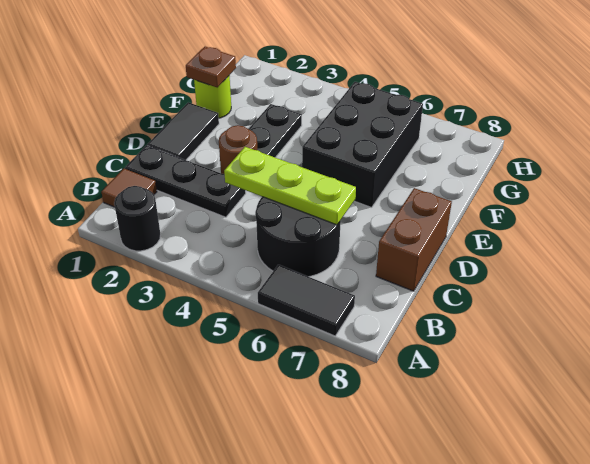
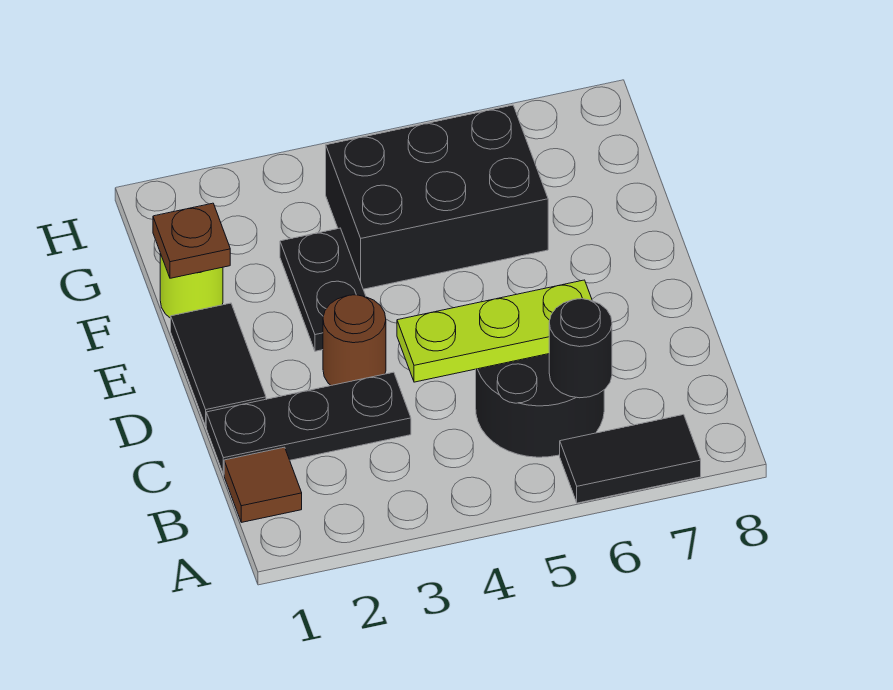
black round brick A2 level 1 -> black round brick B6 level 2
brown brick C8:D8 level 1 -> none
black brick E5:G6 level 1 -> black brick F4:G6 level 1

